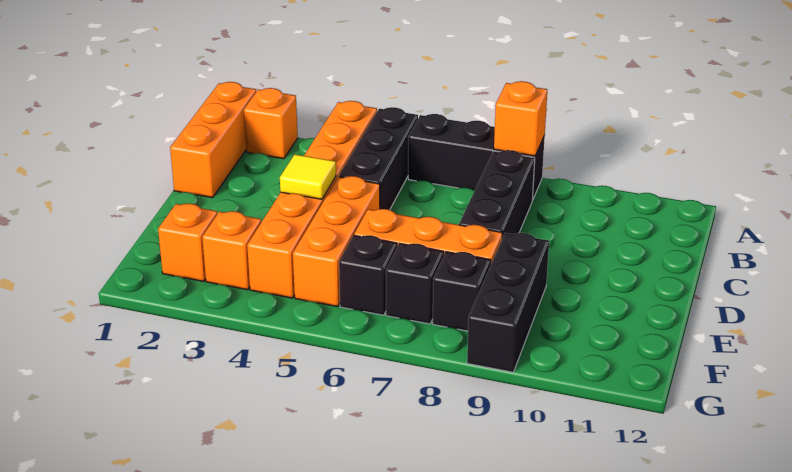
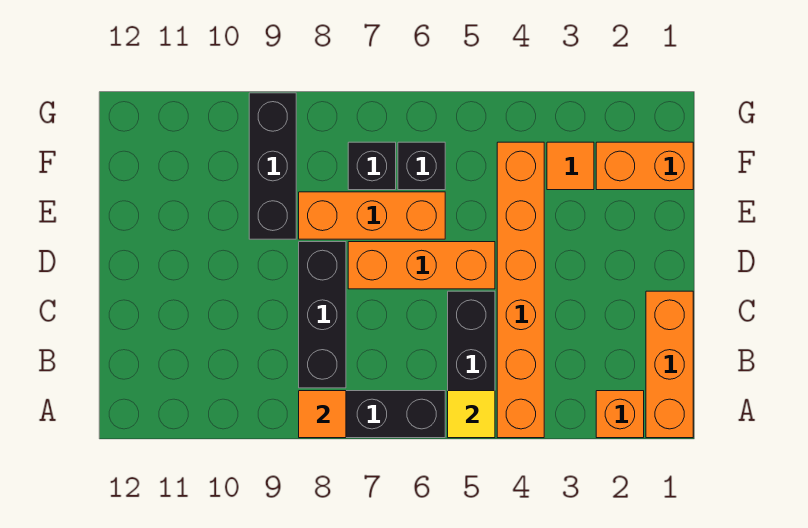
orange brick A8 level 2 -> orange tile A8 level 2
yellow tile D4 level 2 -> yellow tile A5 level 2
orange brick D5:F5 level 1 -> orange brick D5:D7 level 1
orange brick F2 level 1 -> orange brick F1:F2 level 1
orange brick F3 level 1 -> orange tile F3 level 1
black brick F8 level 1 -> none

